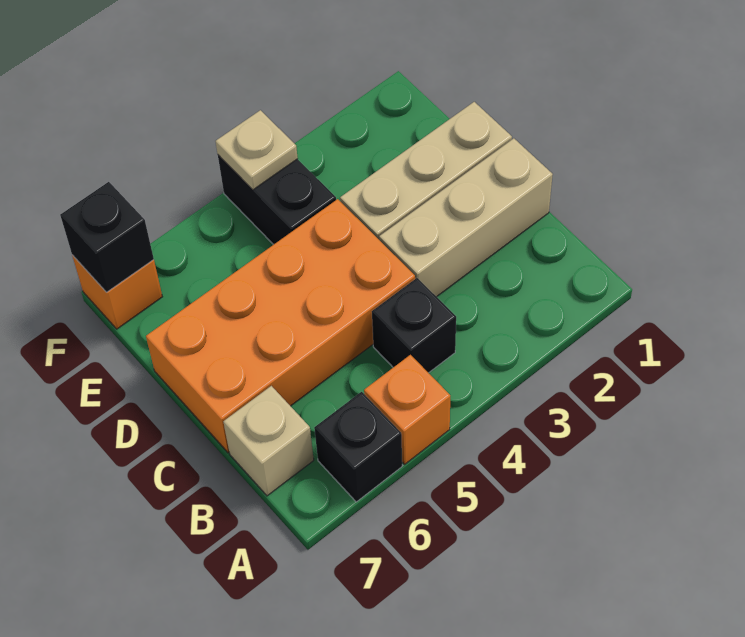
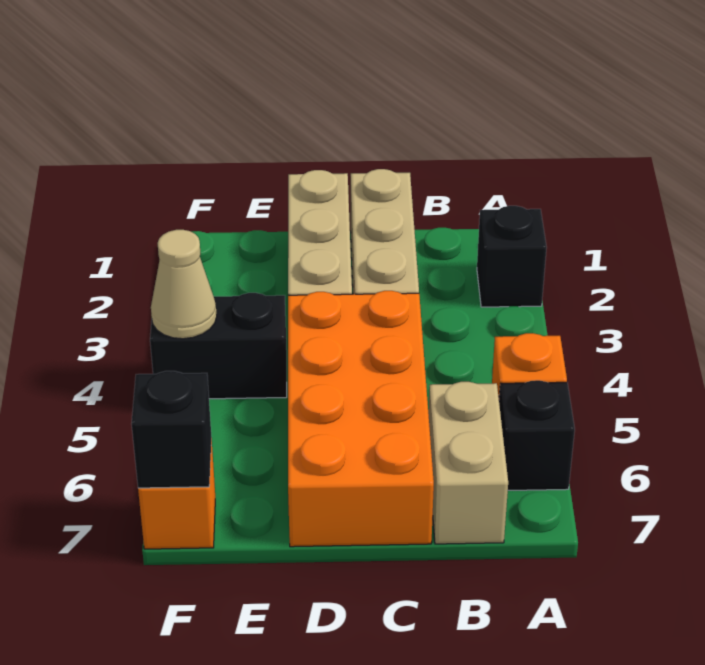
black brick B4 level 1 -> black brick A2 level 1
tan brick B7 level 1 -> tan brick B6:B7 level 1
tan plate F4 level 2 -> tan cone F4 level 2

